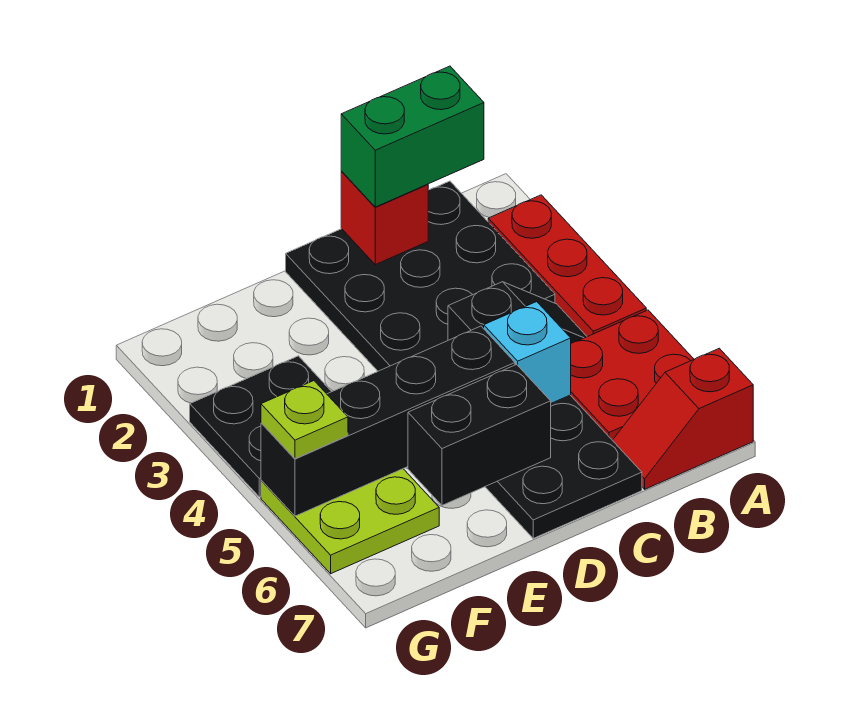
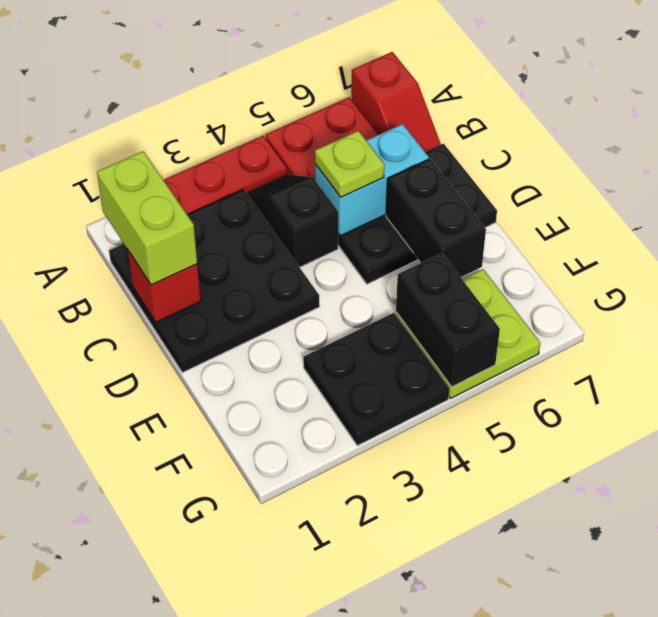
green brick B1:C1 level 3 -> lime brick B1:C1 level 3
cyan brick C5 level 2 -> cyan brick C5:C6 level 2
black brick D5:G5 level 2 -> black brick F5:G5 level 2
lime plate G5 level 3 -> lime plate C5 level 3

